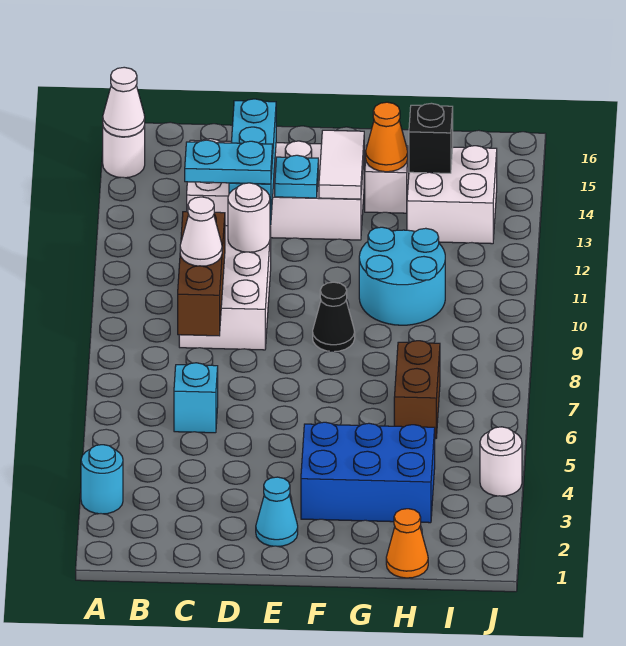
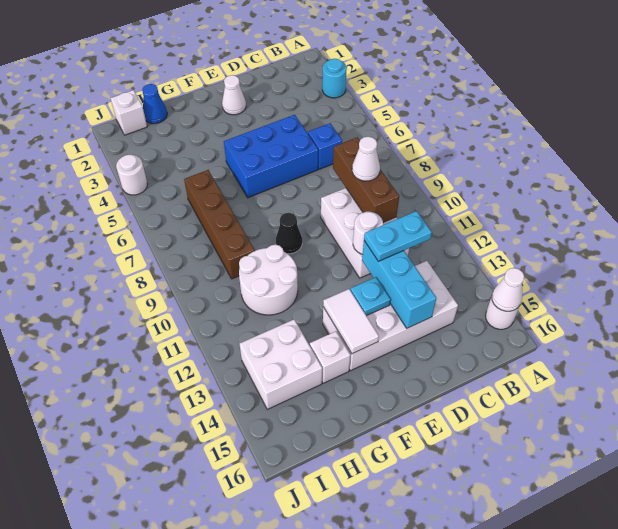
cyan brick C6 level 1 -> blue brick C6 level 1
cyan cone E2 level 1 -> white cone E2 level 1
blue brick F3:H4 level 1 -> blue brick D5:F6 level 1
cyan round brick G10:H11 level 1 -> white round brick G10:H11 level 1
orange cone G14 level 2 -> none
orange cone H1 level 1 -> blue cone H1 level 1
brown brick H6:H7 level 1 -> brown brick H6:H9 level 1
black brick H14 level 2 -> none
none -> white brick I1 level 1

